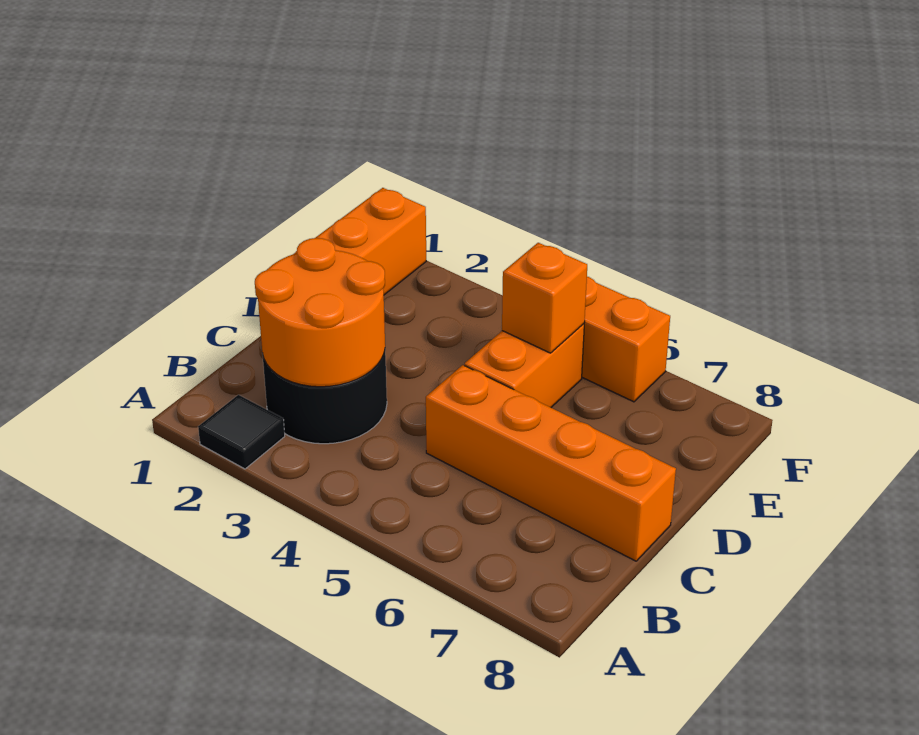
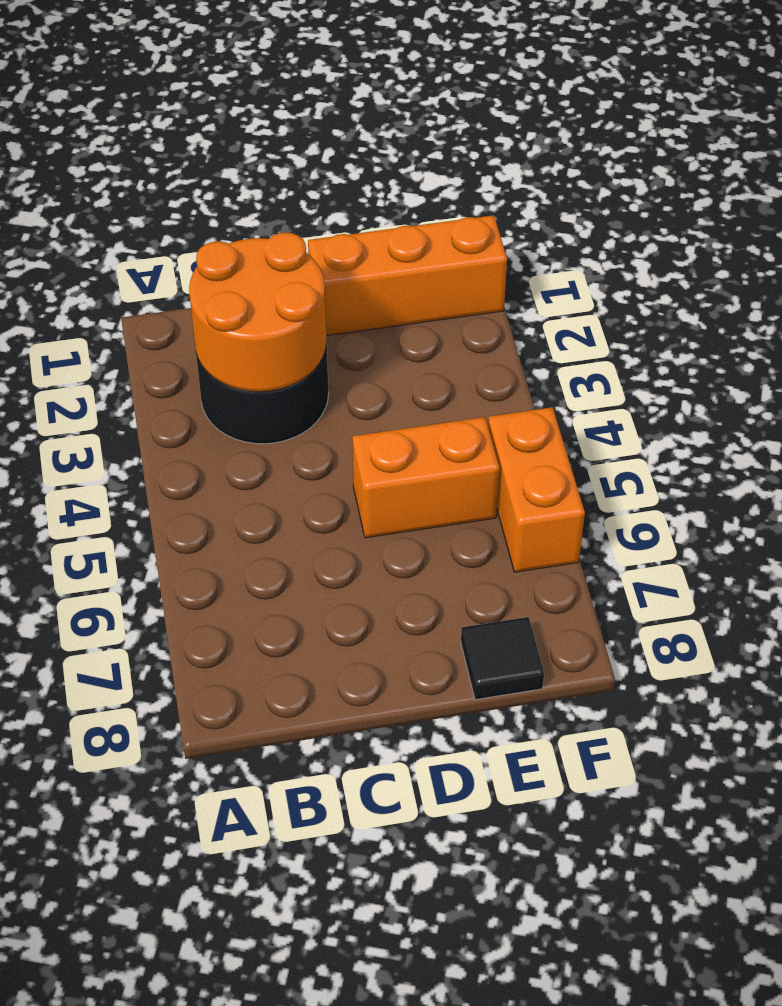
black tile A2 level 1 -> black tile E8 level 1
orange brick C5:C8 level 1 -> none
orange brick E5 level 2 -> none

